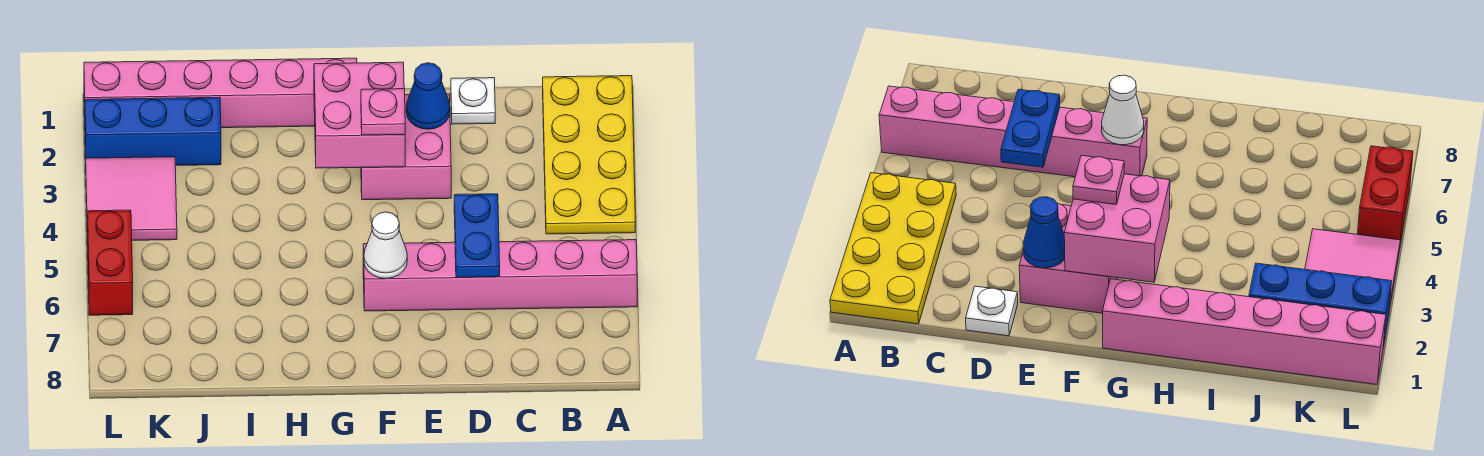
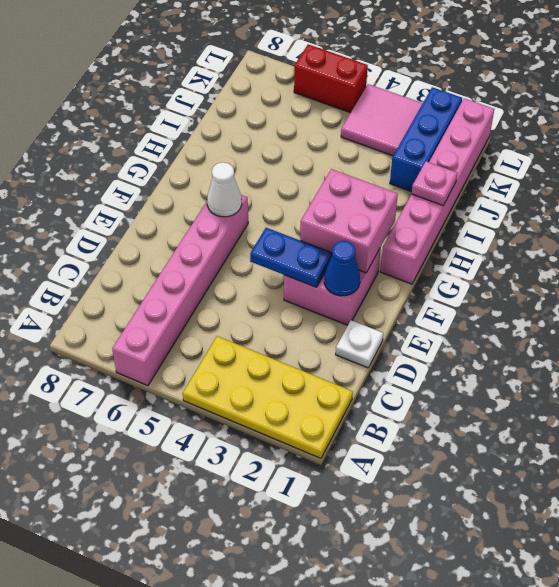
blue plate D5:D6 level 2 -> blue plate E3:E4 level 2
pink plate F3 level 3 -> pink plate I1 level 2

